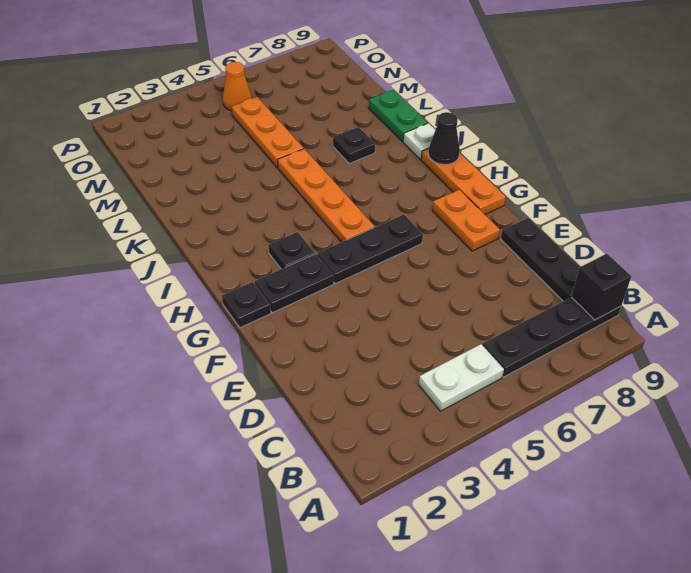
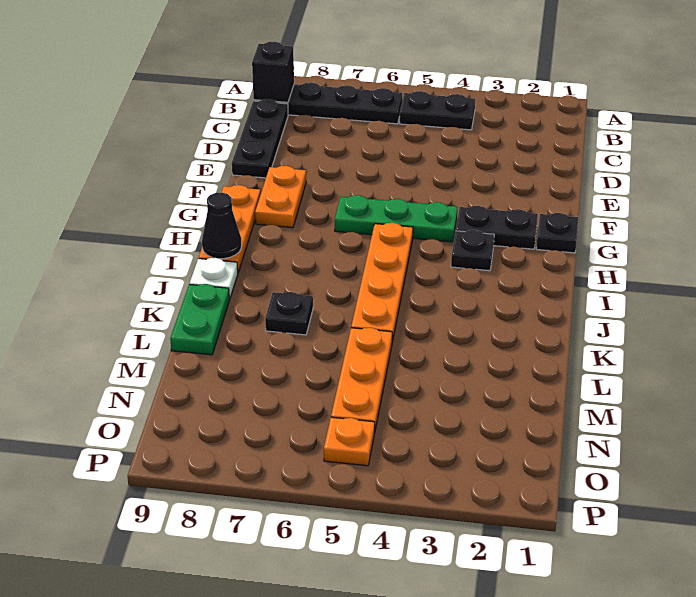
white plate B4:B5 level 1 -> black plate B4:B5 level 1
black plate G4:G6 level 1 -> green plate G4:G6 level 1
orange cone O5 level 1 -> orange plate O5 level 1

